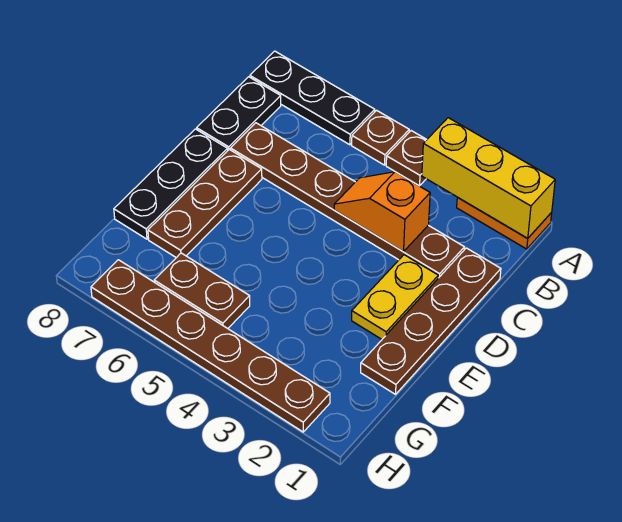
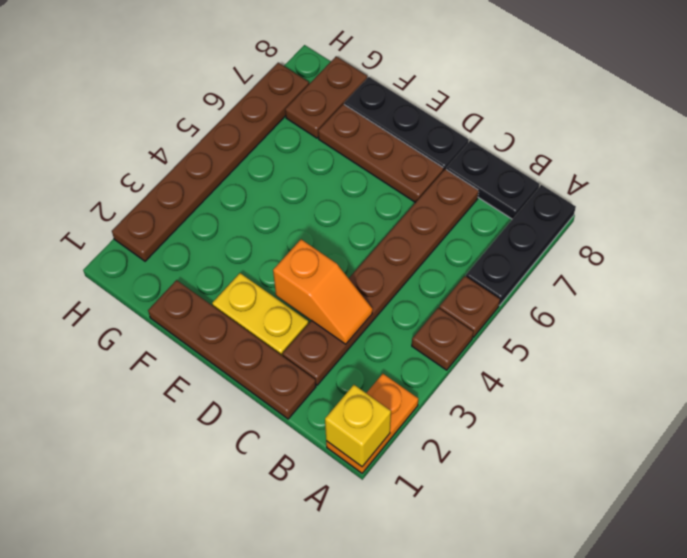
yellow brick A1:A3 level 2 -> yellow brick A1 level 2
orange slope C3:C4 level 2 top 3 -> orange slope C3:D3 level 2 top D
brown plate G5:G6 level 1 -> brown plate G7:G8 level 1

